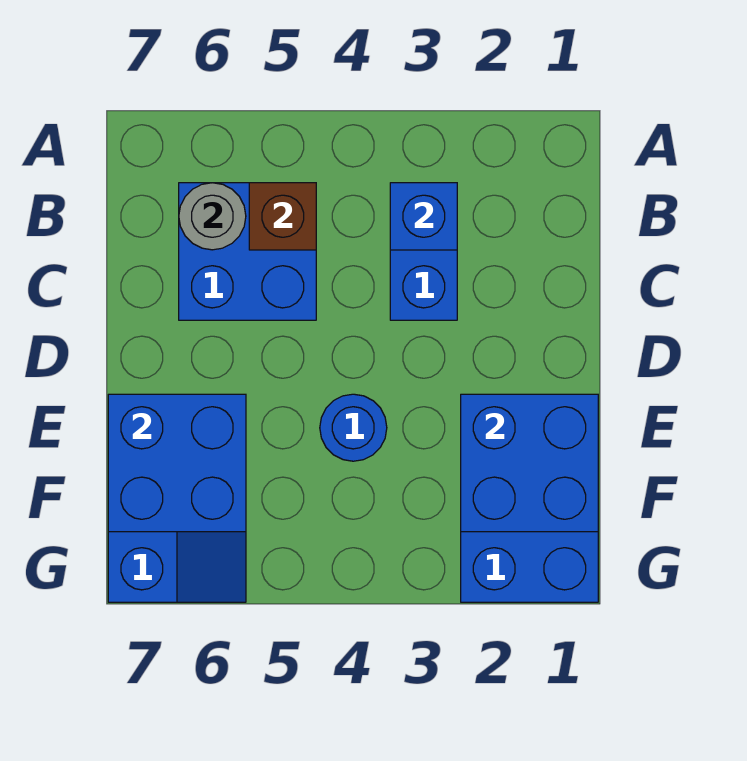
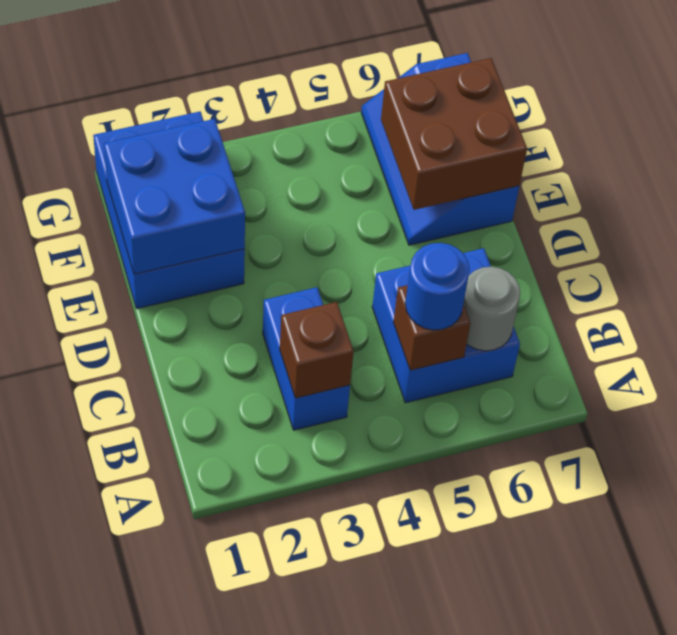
blue brick B3 level 2 -> brown brick B3 level 2
blue round brick E4 level 1 -> blue round brick B5 level 3
blue brick E6:F7 level 2 -> brown brick E6:F7 level 2

